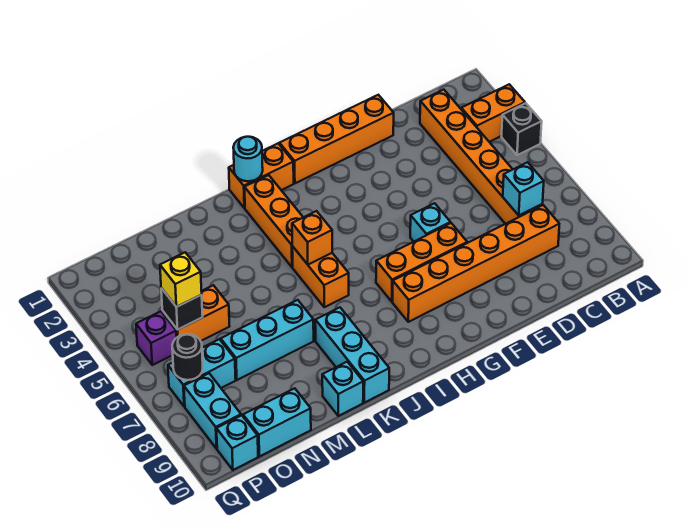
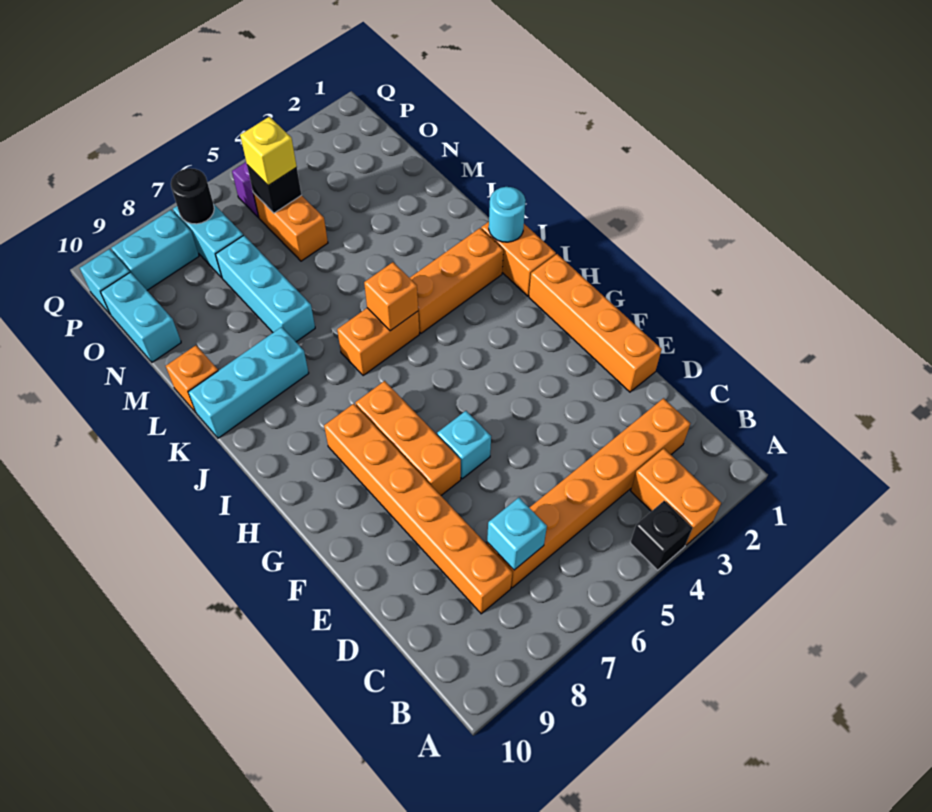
cyan brick L10 level 1 -> orange brick L10 level 1

